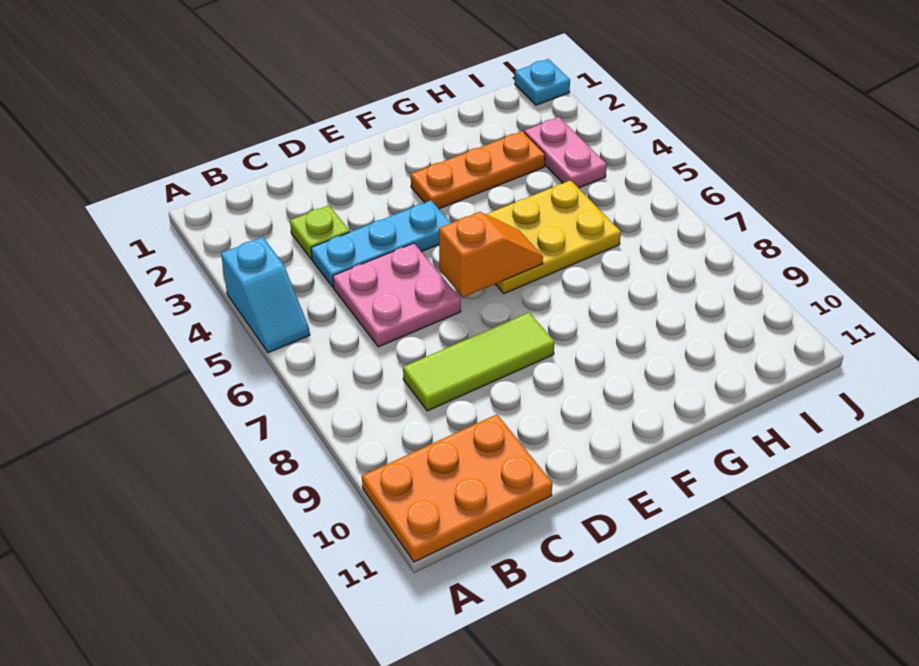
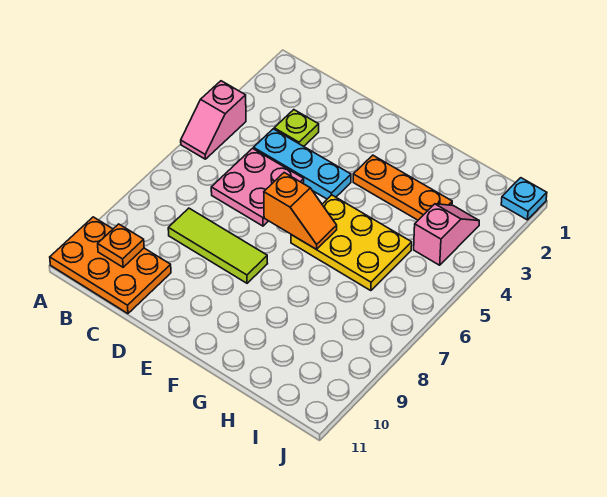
cyan slope A4:A5 level 1 top 4 -> pink slope A4:A5 level 1 top 4
none -> orange plate B10 level 2
pink plate I3:I4 level 1 -> pink slope I3:I4 level 1 top 4

